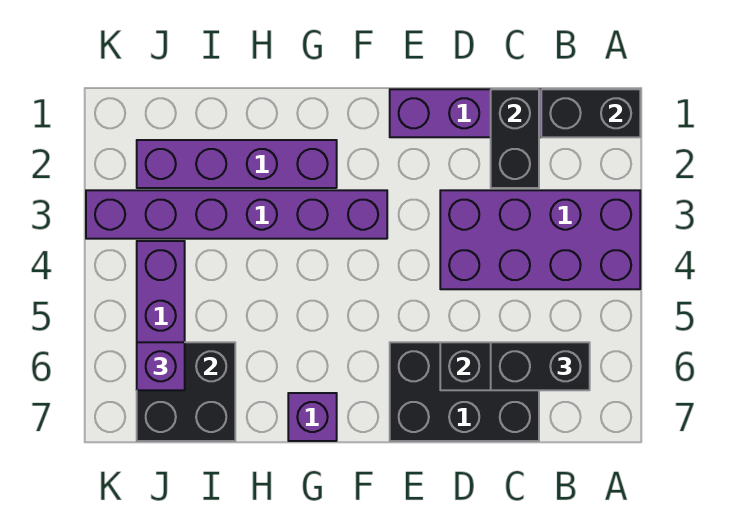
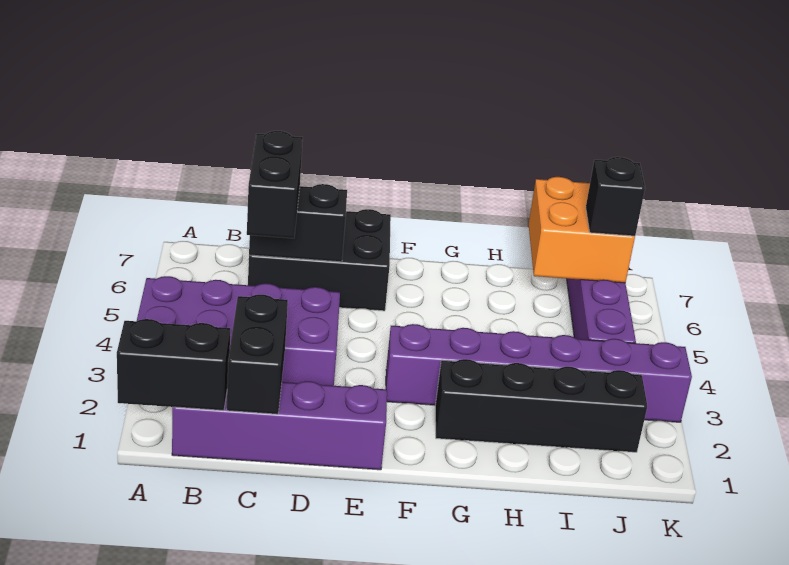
black brick B6:C6 level 3 -> black brick C5:C6 level 3
purple brick G2:J2 level 1 -> black brick G2:J2 level 1
purple brick G7 level 1 -> none
black brick I6:J7 level 2 -> orange brick I6:J7 level 2
purple brick J6 level 3 -> black brick J6 level 3

